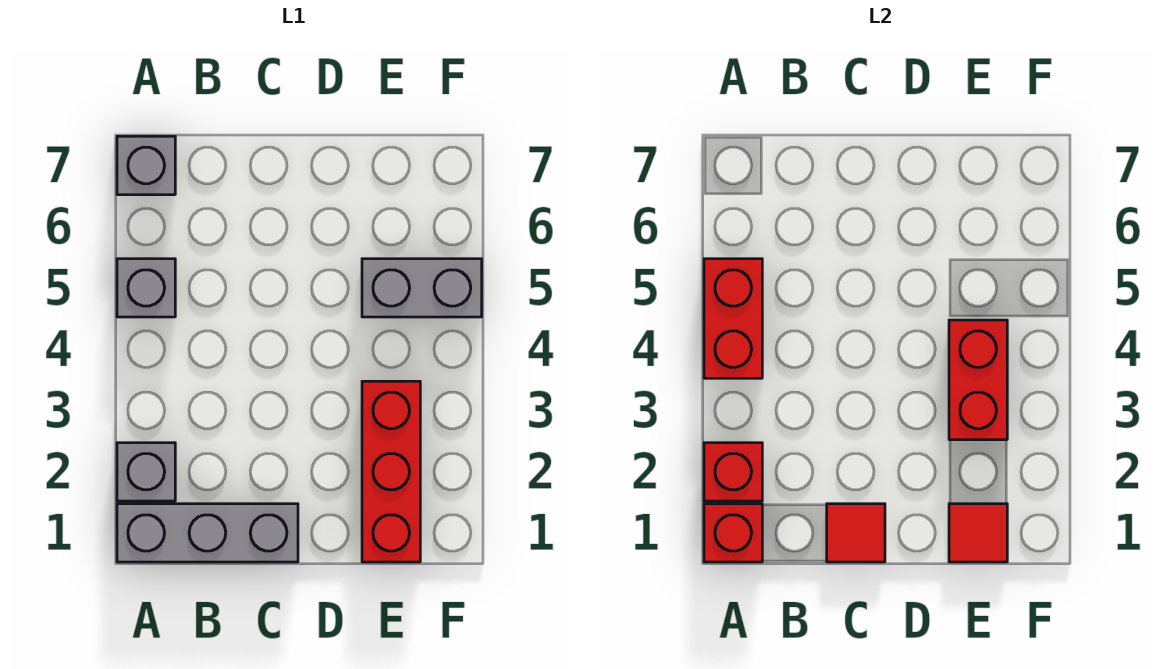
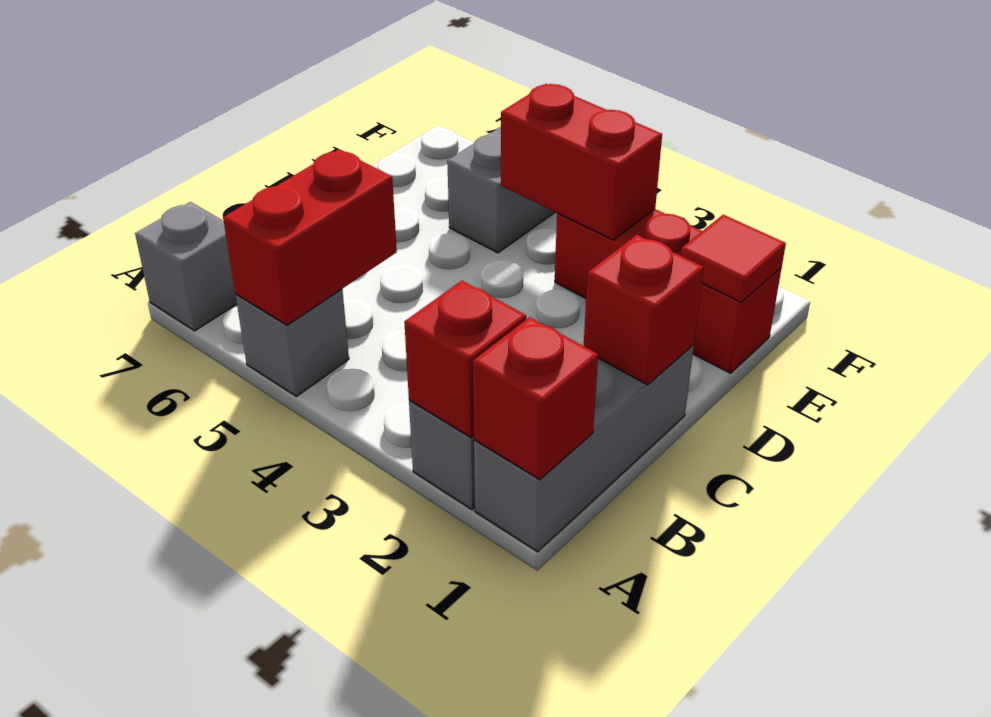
red brick A4:A5 level 2 -> red brick A5:B5 level 2
red tile C1 level 2 -> red brick C1 level 2

